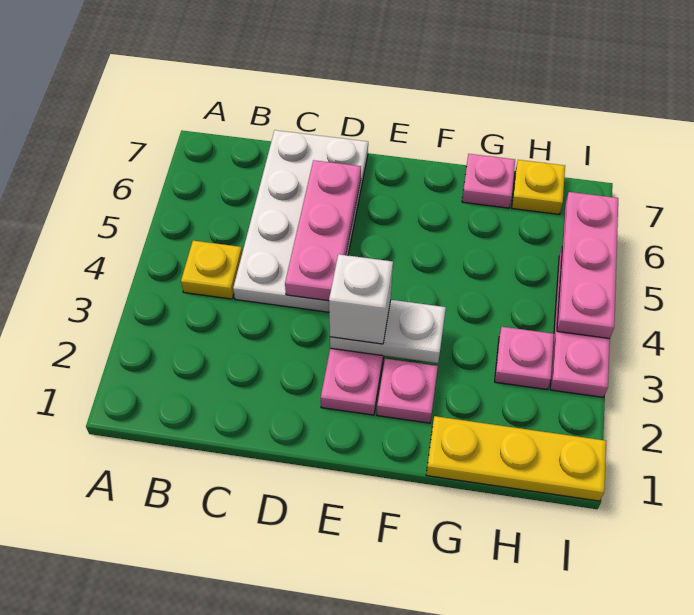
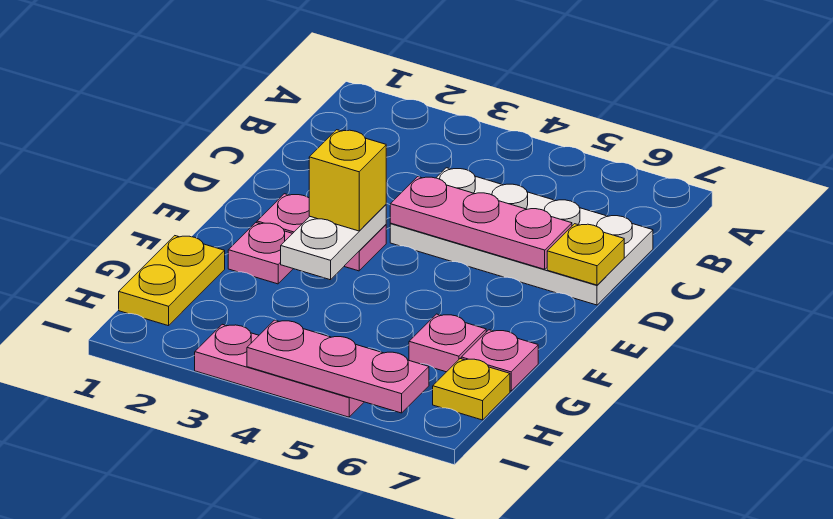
yellow plate B4 level 1 -> yellow plate D7 level 2
white brick E3 level 3 -> yellow brick E3 level 3
yellow plate G1:I1 level 1 -> yellow plate G1:H1 level 1
pink plate H3 level 1 -> pink plate G6 level 1

